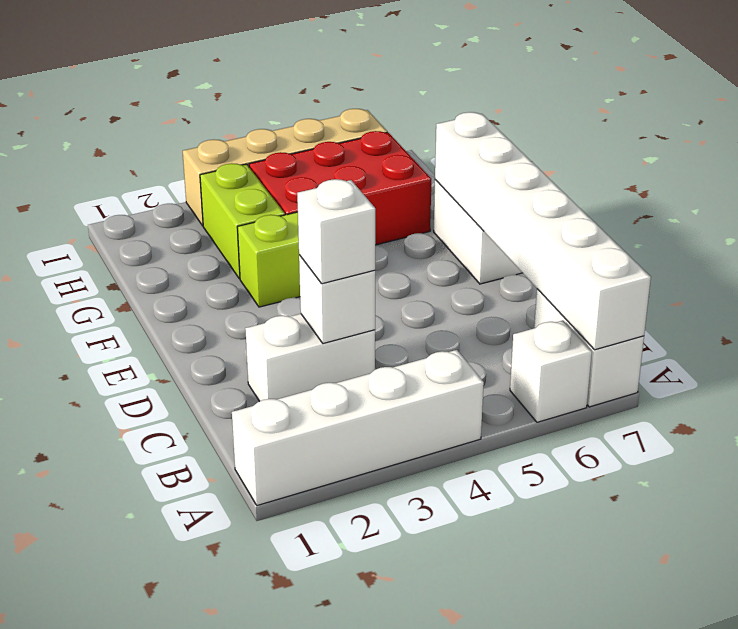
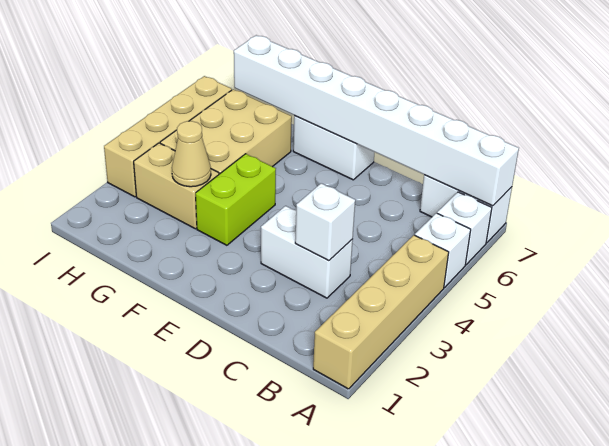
white brick A1:A4 level 1 -> tan brick A1:A4 level 1
white brick A7:F7 level 2 -> white brick A7:H7 level 2
white brick C2:C3 level 1 -> white brick C3:D3 level 1
white brick C3 level 3 -> white brick A5 level 1
lime brick G3:H3 level 1 -> tan brick G3:H3 level 1
none -> tan cone G3 level 2
red brick G4:H6 level 1 -> tan brick G4:H6 level 1

